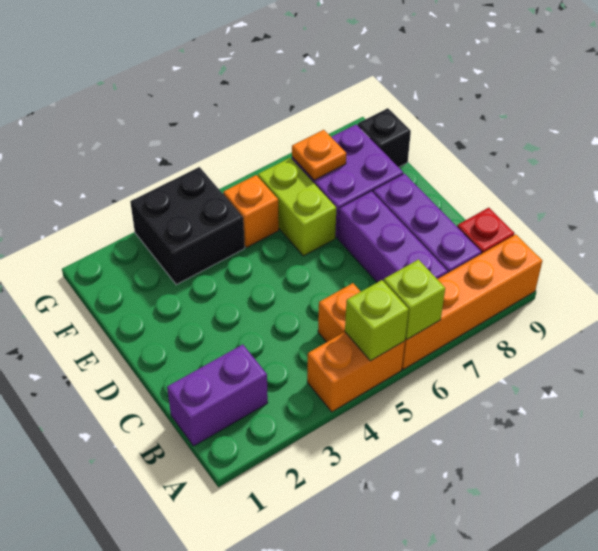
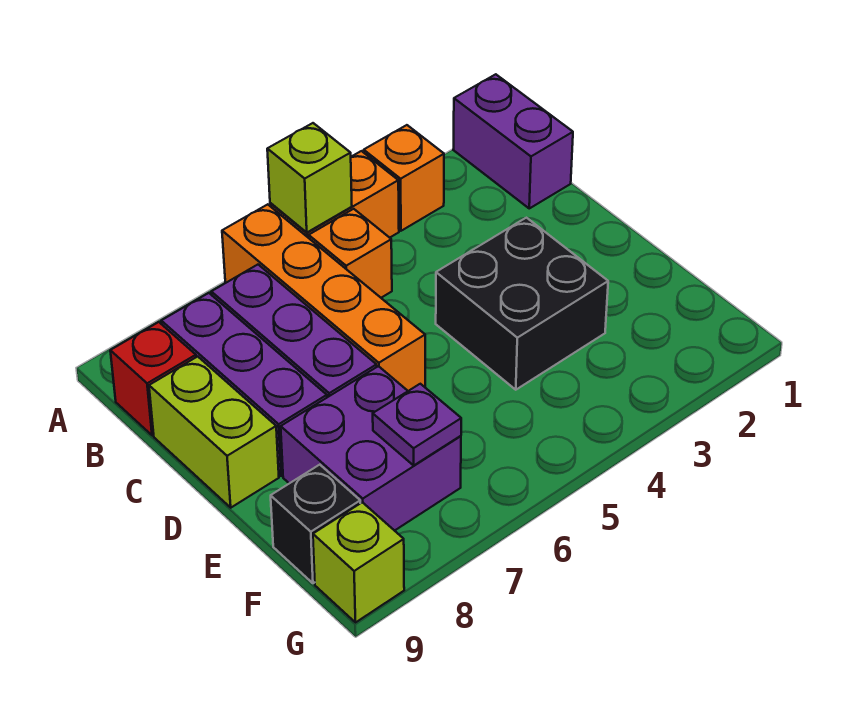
orange brick A6:A9 level 1 -> orange brick A6:D6 level 1
lime brick A6 level 2 -> lime brick G9 level 1
purple brick B1:B2 level 1 -> purple brick A1:B1 level 1
lime brick E6:F6 level 1 -> lime brick C9:D9 level 1
black brick F3:G4 level 1 -> black brick D3:E4 level 1
orange brick F5 level 1 -> orange brick A3 level 1
orange plate F7 level 2 -> purple plate F7 level 2

